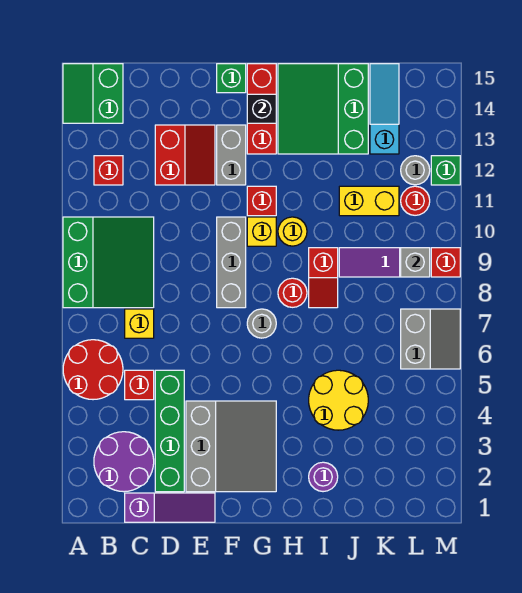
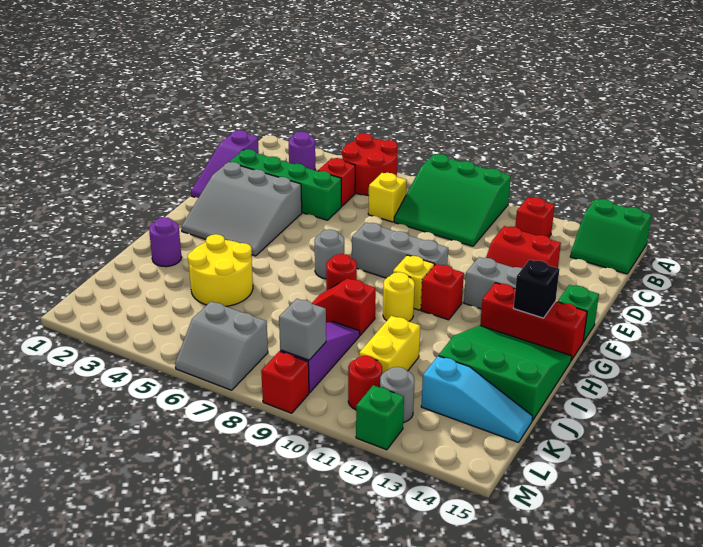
green slope A14:B15 level 1 top B -> green slope A14:B15 level 1 top A
purple round brick B2:C3 level 1 -> purple round brick B3 level 1

